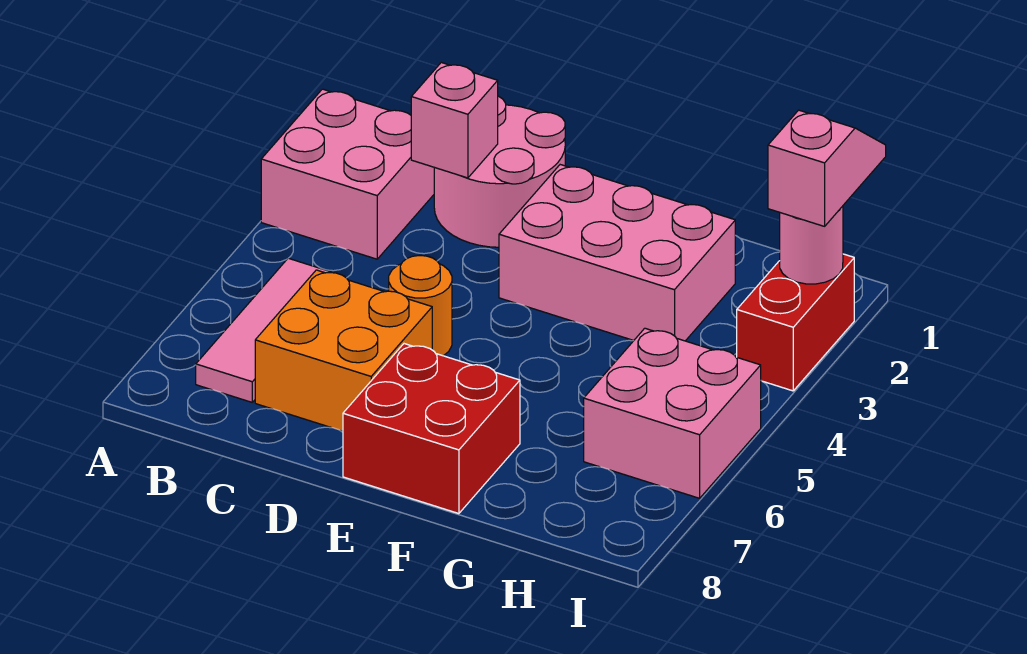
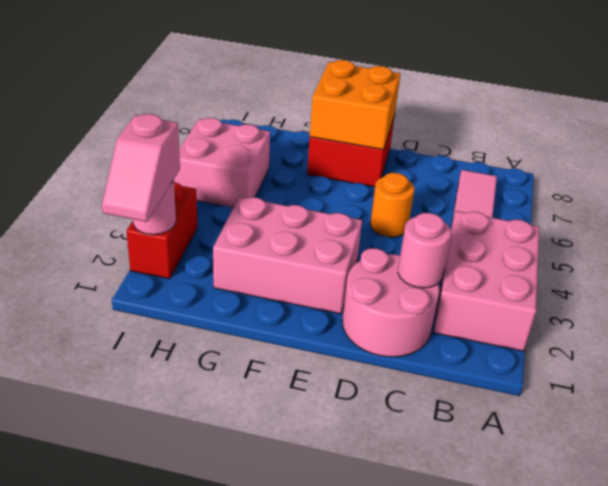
pink brick A2:B3 level 1 -> pink brick A2:B4 level 1
pink brick C2 level 2 -> pink round brick C2 level 2
orange brick C6:D7 level 1 -> orange brick E7:F8 level 2

